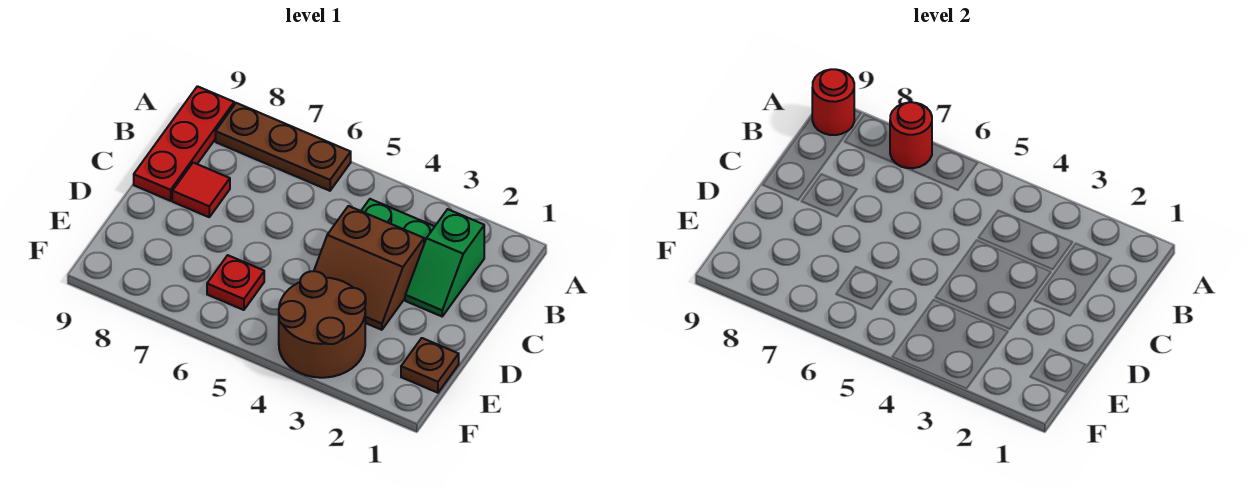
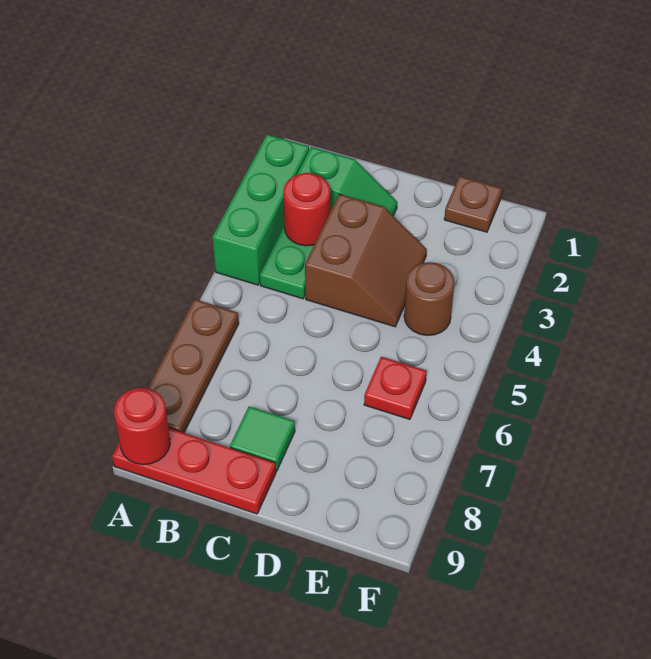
none -> green brick A2:A4 level 1
red round brick A7 level 2 -> red round brick B3 level 2
red tile C8 level 1 -> green tile C8 level 1
brown round brick E3:F4 level 1 -> brown round brick E4 level 1

